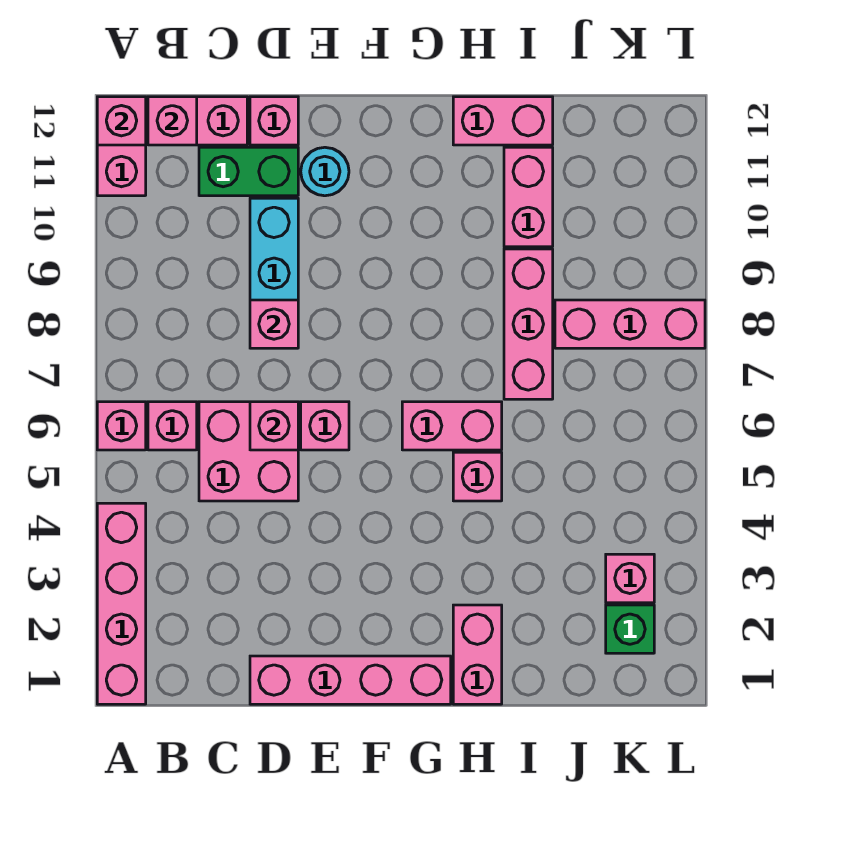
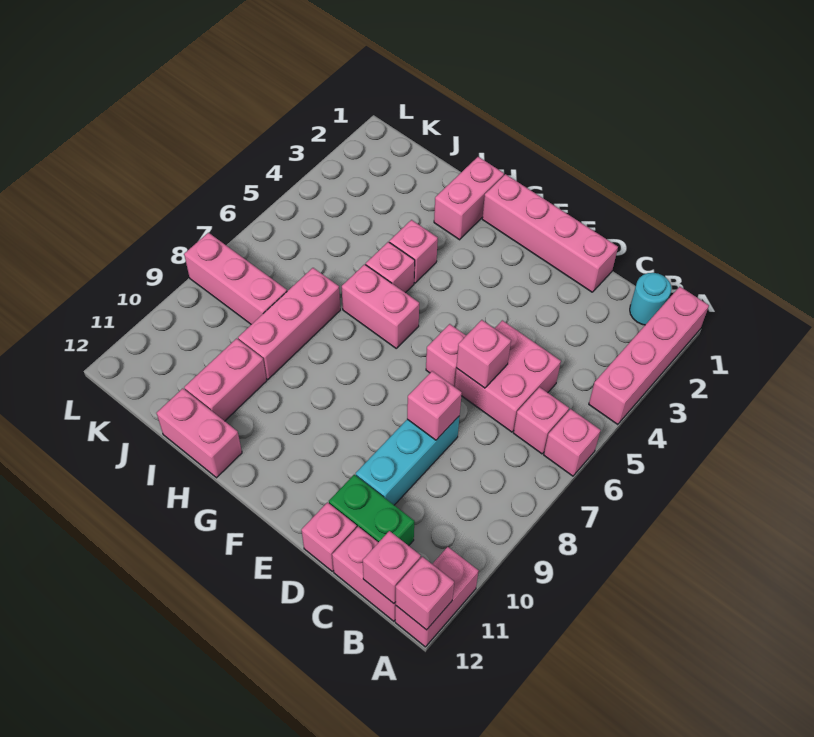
cyan round brick E11 level 1 -> cyan round brick B1 level 1
green brick K2 level 1 -> none
pink brick K3 level 1 -> pink brick H4 level 1

